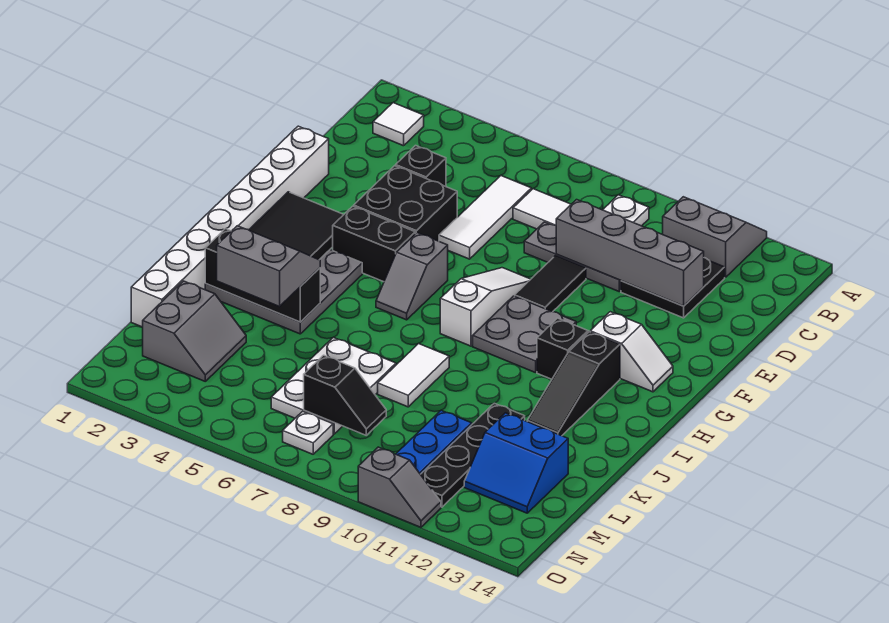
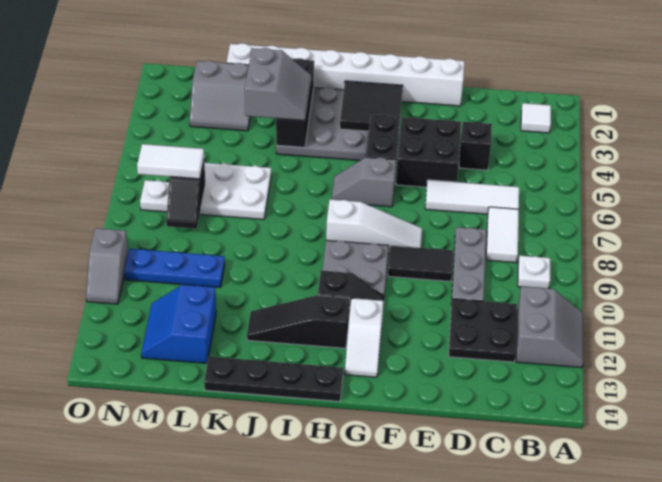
grey brick D9:D12 level 2 -> none
white tile J8:K8 level 1 -> white tile M7:N7 level 3
black plate K11:N11 level 1 -> black plate H14:K14 level 1

